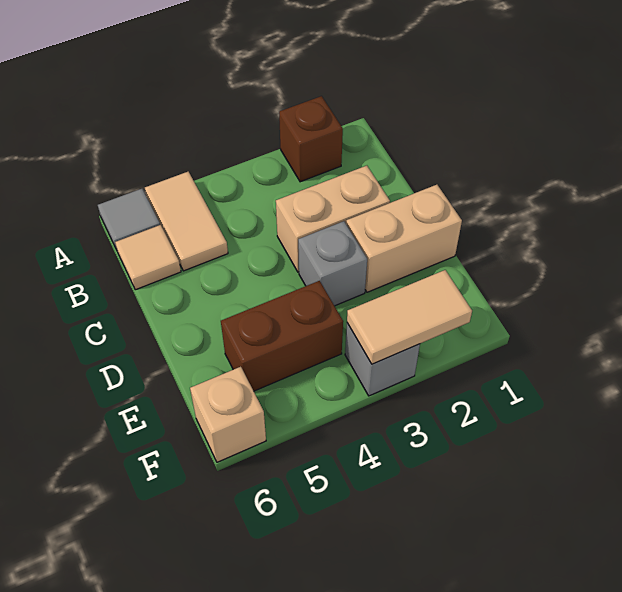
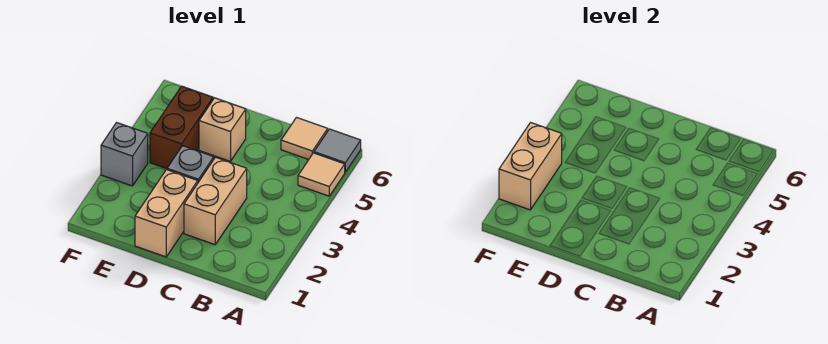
brown brick A2 level 1 -> none
tan tile A5:B5 level 1 -> tan tile A5 level 1
tan tile F2:F3 level 2 -> tan brick F2:F3 level 2
tan brick F6 level 1 -> tan brick D5 level 1

